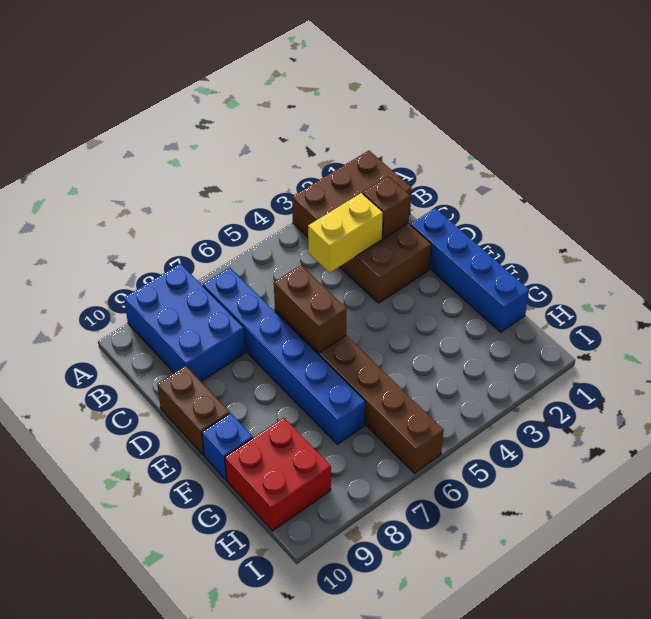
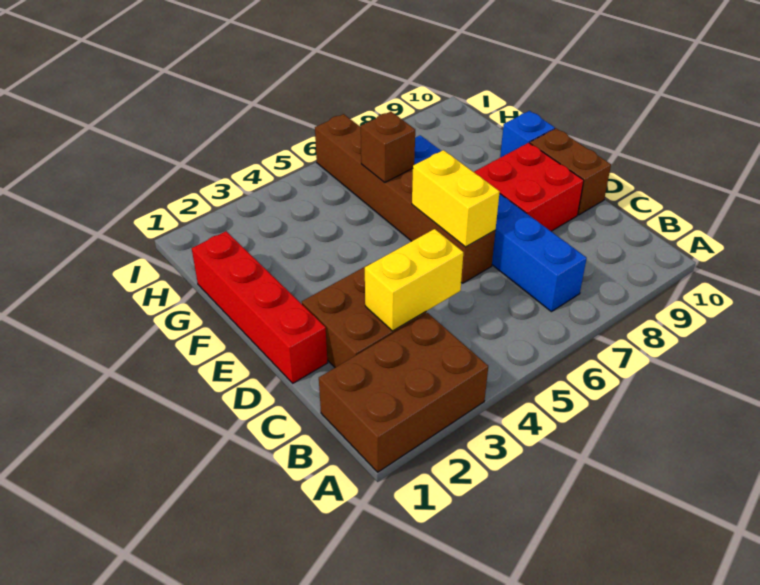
blue brick A8:C9 level 1 -> none
brown brick C2 level 2 -> brown brick G6 level 2
blue brick D1:G1 level 1 -> red brick D1:G1 level 1
brown brick D6:E6 level 2 -> yellow brick D6:E6 level 2
red brick G9:H10 level 1 -> red brick D8:E9 level 1

